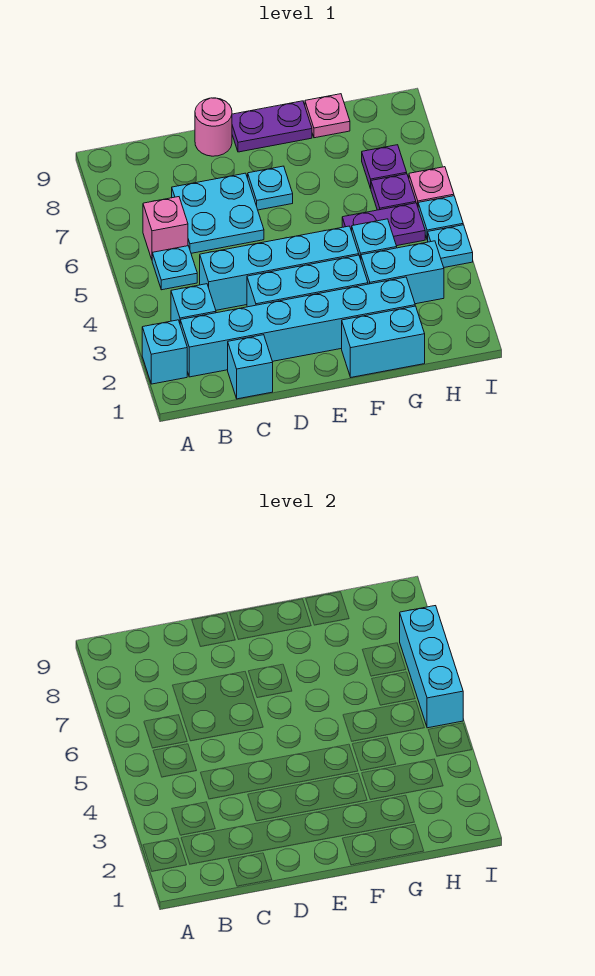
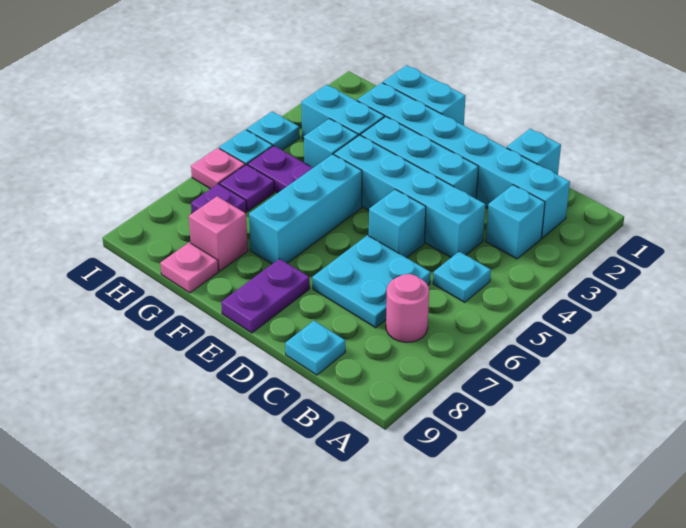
cyan brick A2 level 1 -> cyan brick D5 level 1
pink brick B6 level 1 -> pink brick G8 level 1
pink round brick D9 level 1 -> pink round brick B7 level 1
cyan plate E7 level 1 -> cyan plate C9 level 1
purple plate E9:F9 level 1 -> purple plate E8:E9 level 1
cyan brick I5:I7 level 2 -> cyan brick F5:F7 level 1

